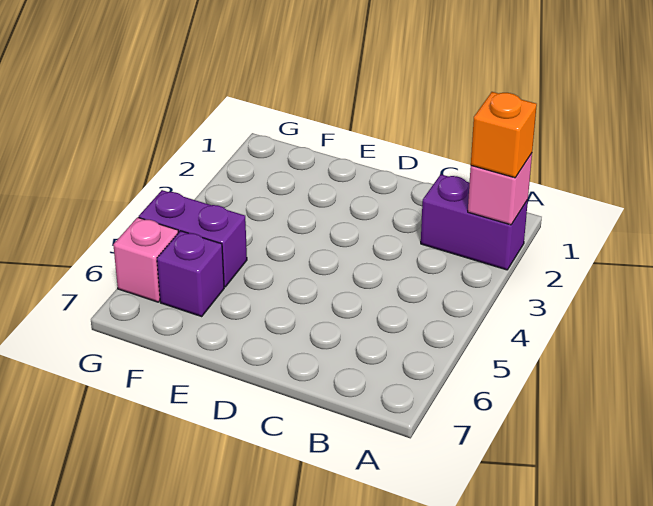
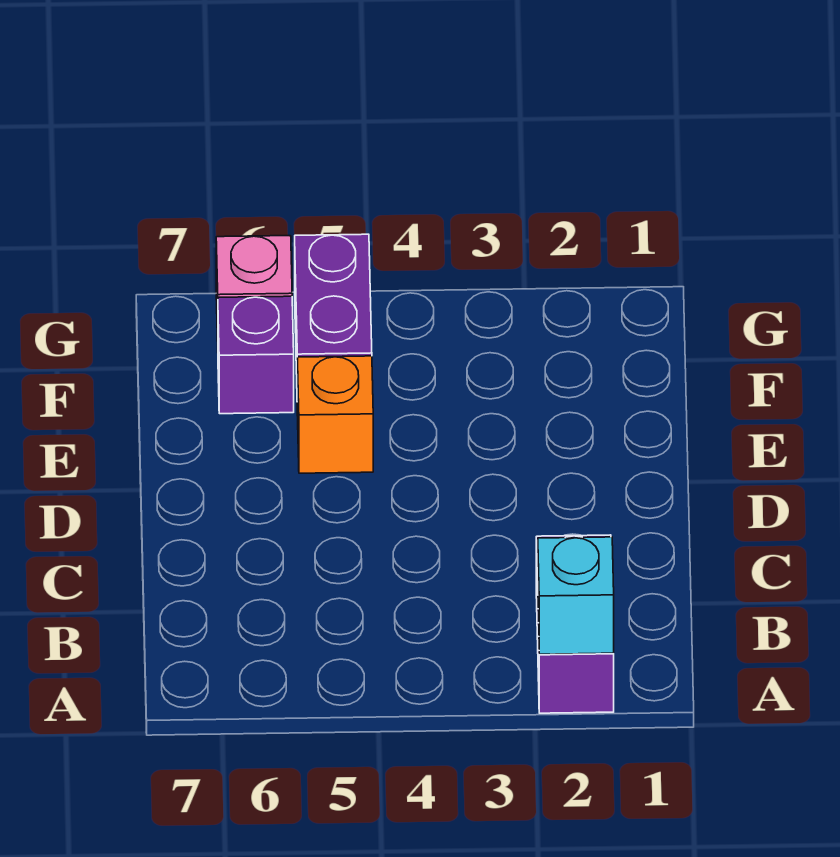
pink brick A2 level 2 -> cyan brick A2 level 2
orange brick A2 level 3 -> orange brick E5 level 1

